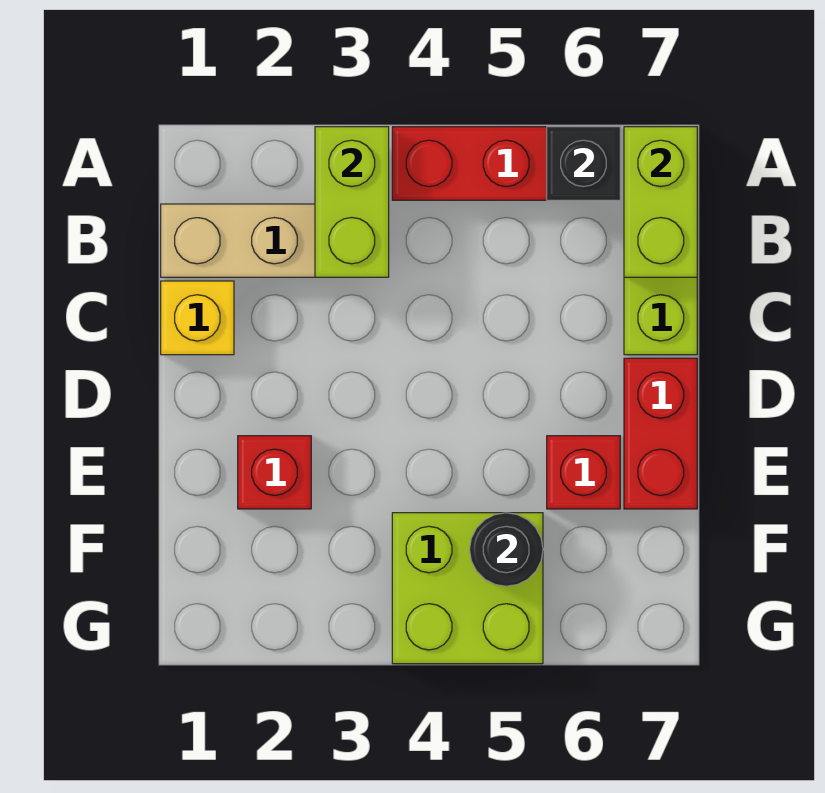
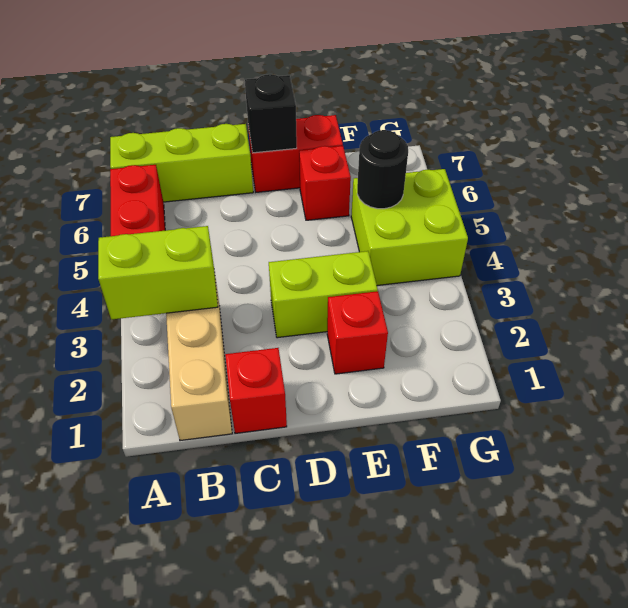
black brick A6 level 2 -> black brick D7 level 2
lime brick A7:B7 level 2 -> lime brick D3:E3 level 1
yellow brick C1 level 1 -> red brick C1 level 1

